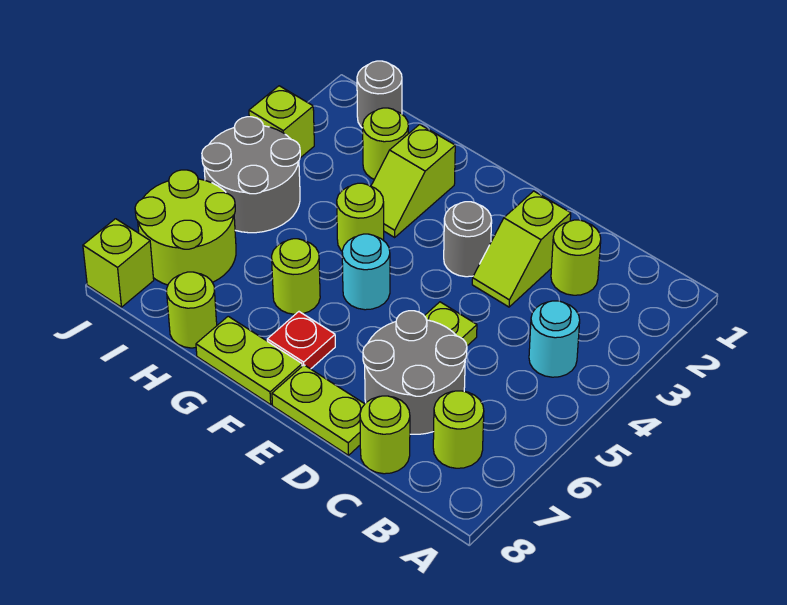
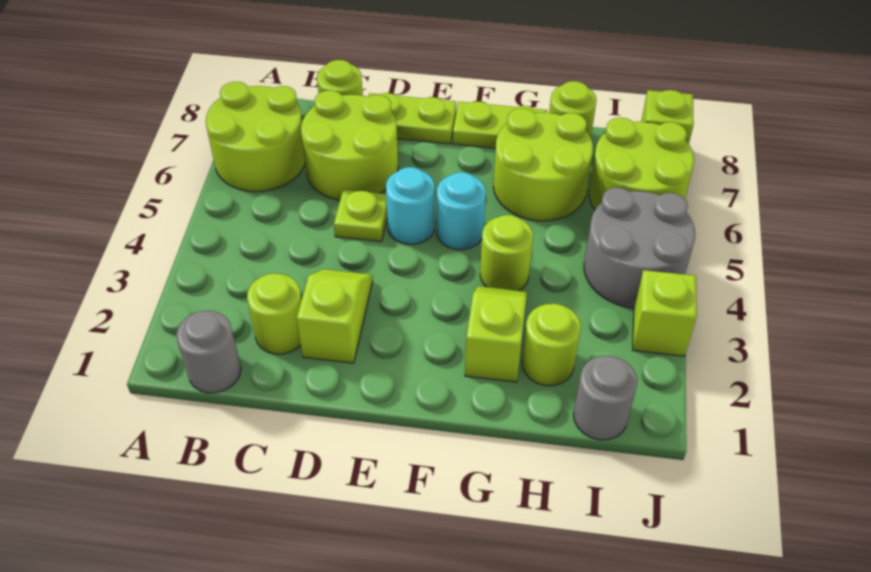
cyan round brick B4 level 1 -> cyan round brick E5 level 1
lime round brick B7 level 1 -> lime round brick A6:B7 level 1
grey round brick C6:D7 level 1 -> lime round brick C6:D7 level 1
grey round brick E3 level 1 -> grey round brick B1 level 1
red plate F7 level 1 -> none
lime round brick G6 level 1 -> lime round brick G6:H7 level 1

